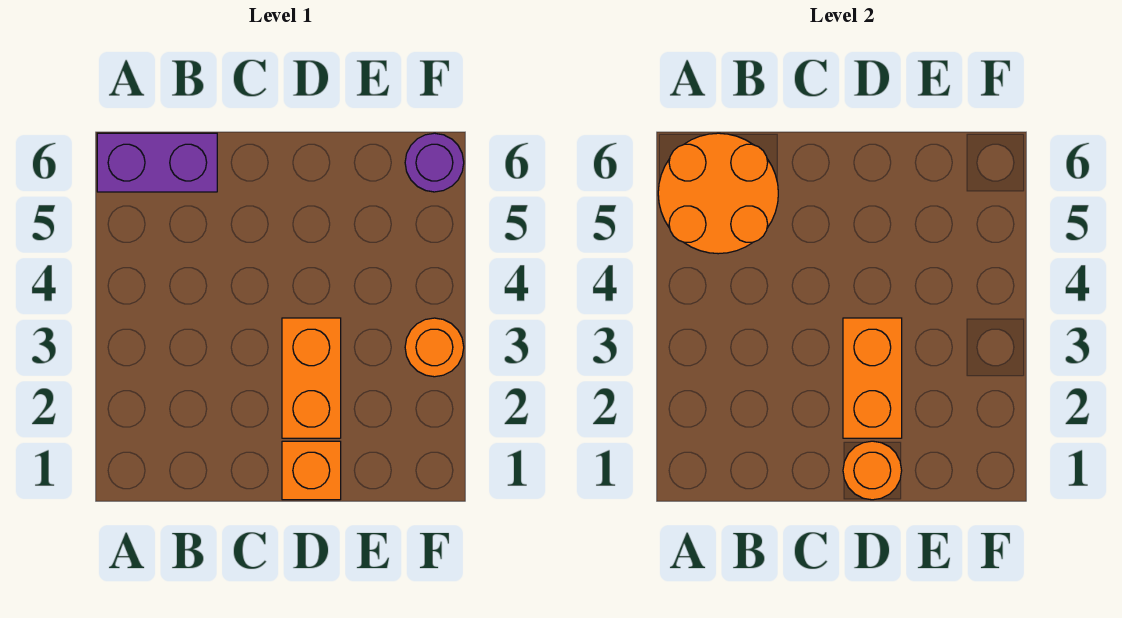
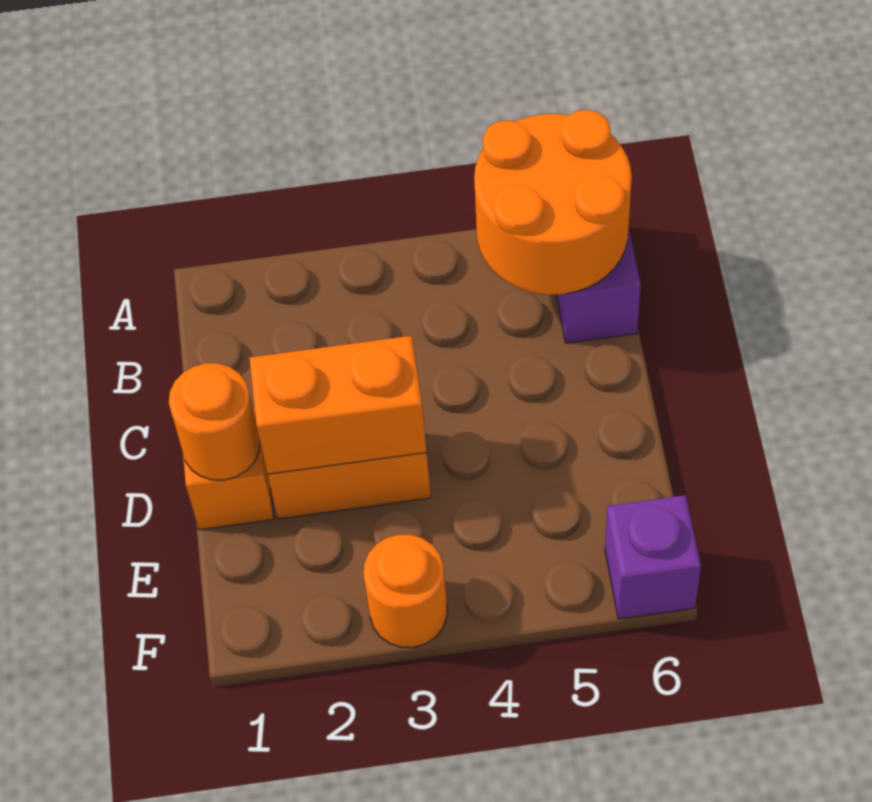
purple round brick F6 level 1 -> purple brick F6 level 1

